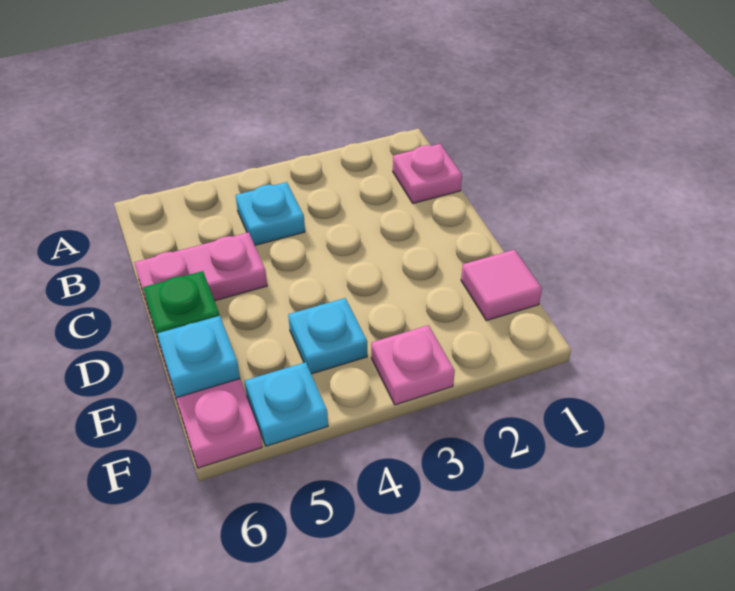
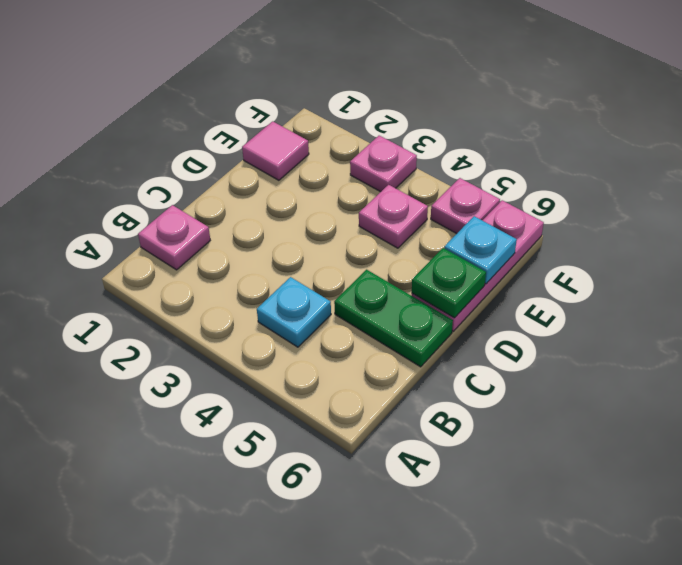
pink plate C5:C6 level 1 -> green plate C5:C6 level 1
cyan plate E4 level 1 -> pink plate E4 level 1
cyan plate F5 level 1 -> pink plate F5 level 1

